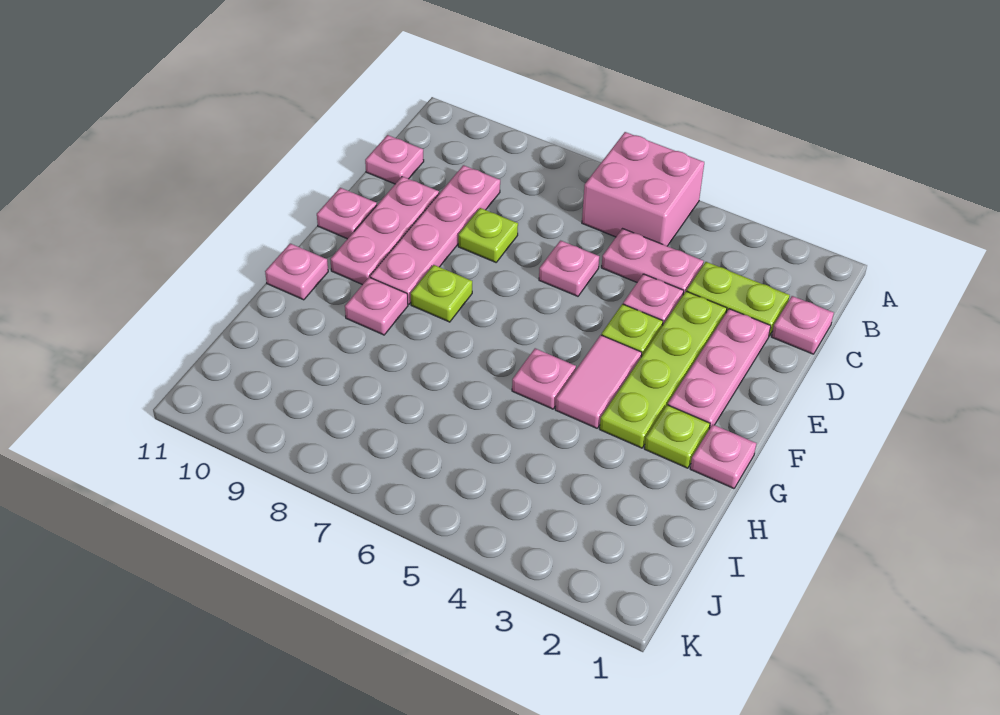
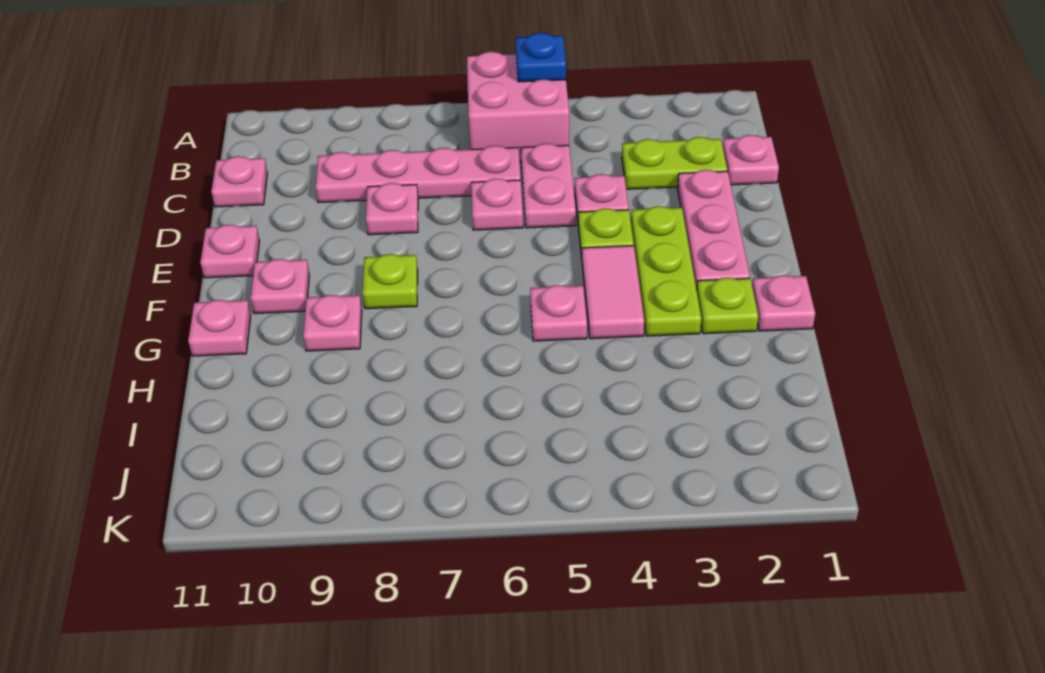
none -> blue plate A5 level 2
pink plate C4:C5 level 1 -> pink plate C5:D5 level 1
pink plate C9:F9 level 1 -> pink plate C6:C9 level 1
lime plate D3:G3 level 1 -> lime plate E3:G3 level 1
lime plate D8 level 1 -> pink plate D8 level 1
pink plate D10:F10 level 1 -> pink plate F10 level 1

